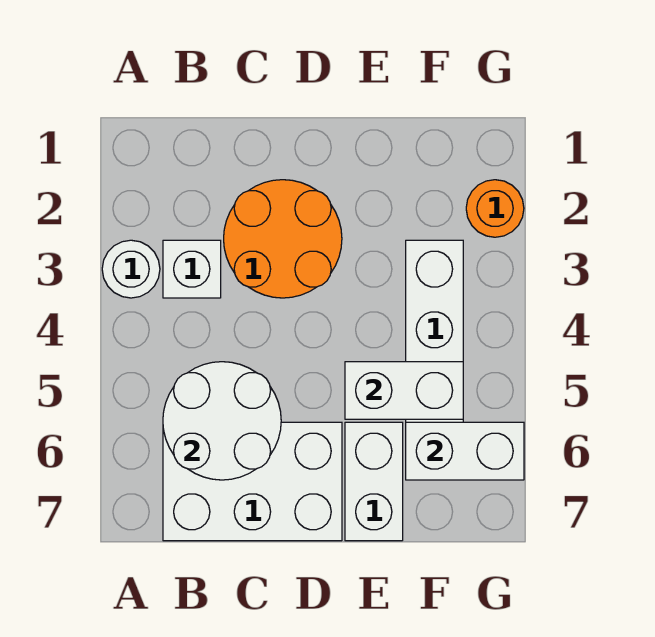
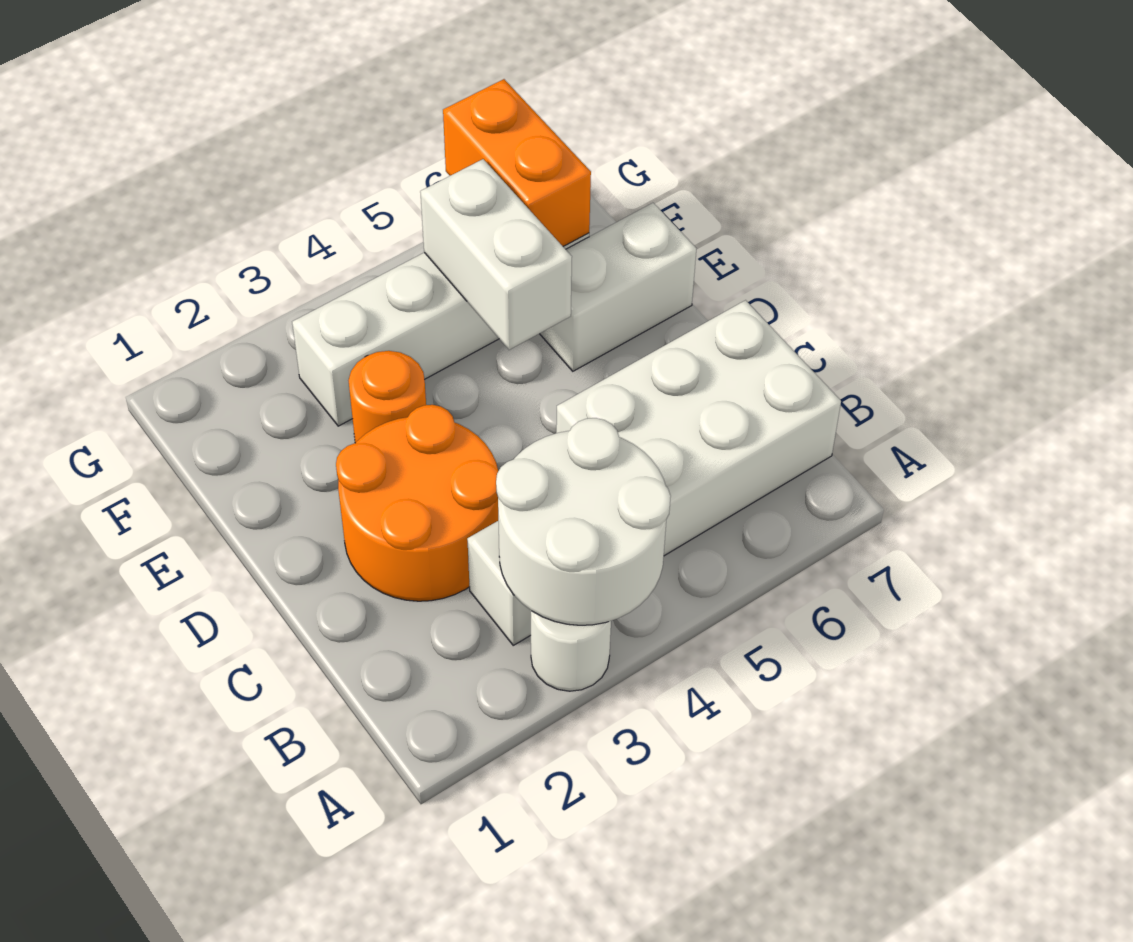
white round brick B5:C6 level 2 -> white round brick A3:B4 level 2
white brick B6:D7 level 1 -> white brick B5:C7 level 1
white brick F6:G6 level 2 -> orange brick F6:G6 level 2
orange round brick G2 level 1 -> orange round brick E3 level 1

